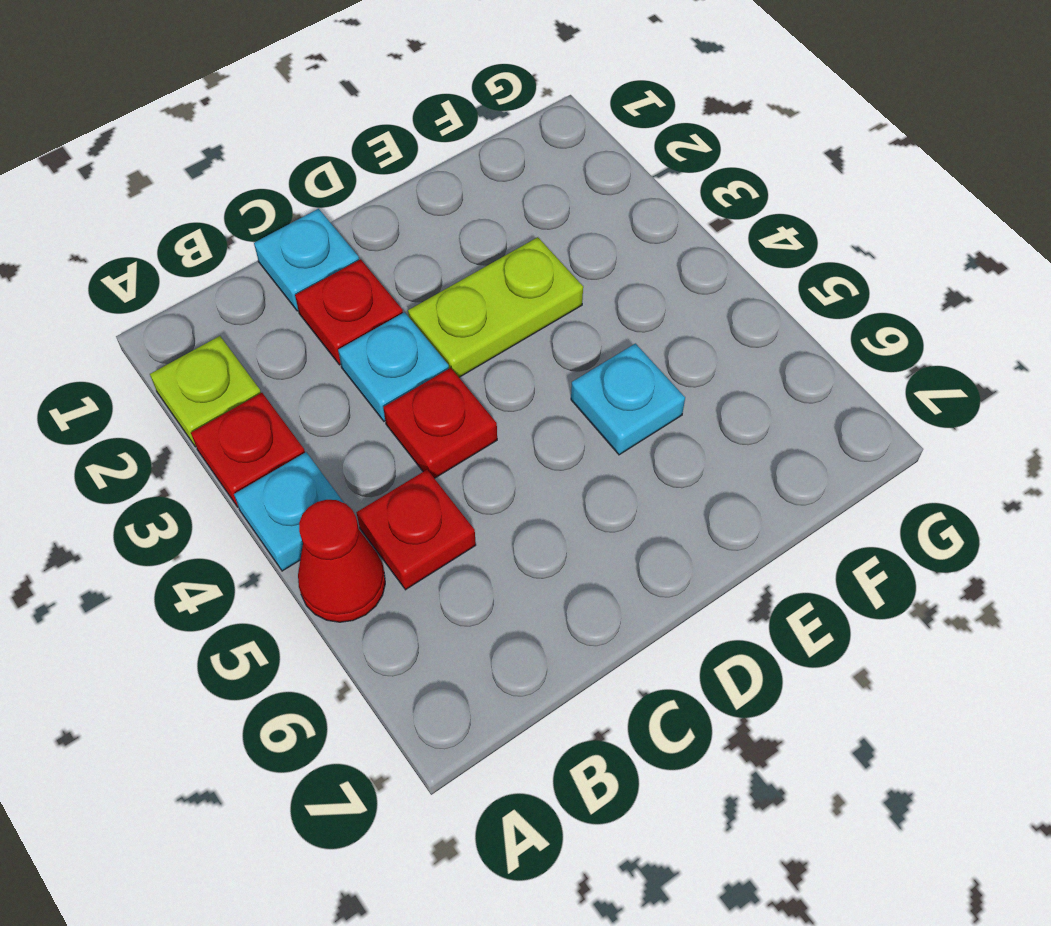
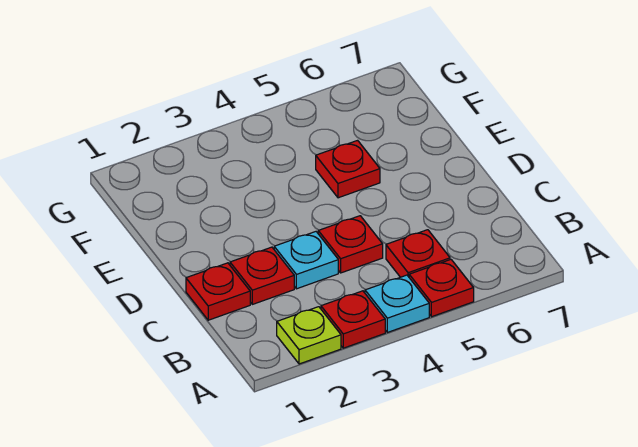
red cone A5 level 1 -> red plate A5 level 1
cyan plate C1 level 1 -> red plate C1 level 1
lime plate D3:E3 level 1 -> none
cyan plate E5 level 1 -> red plate E5 level 1

